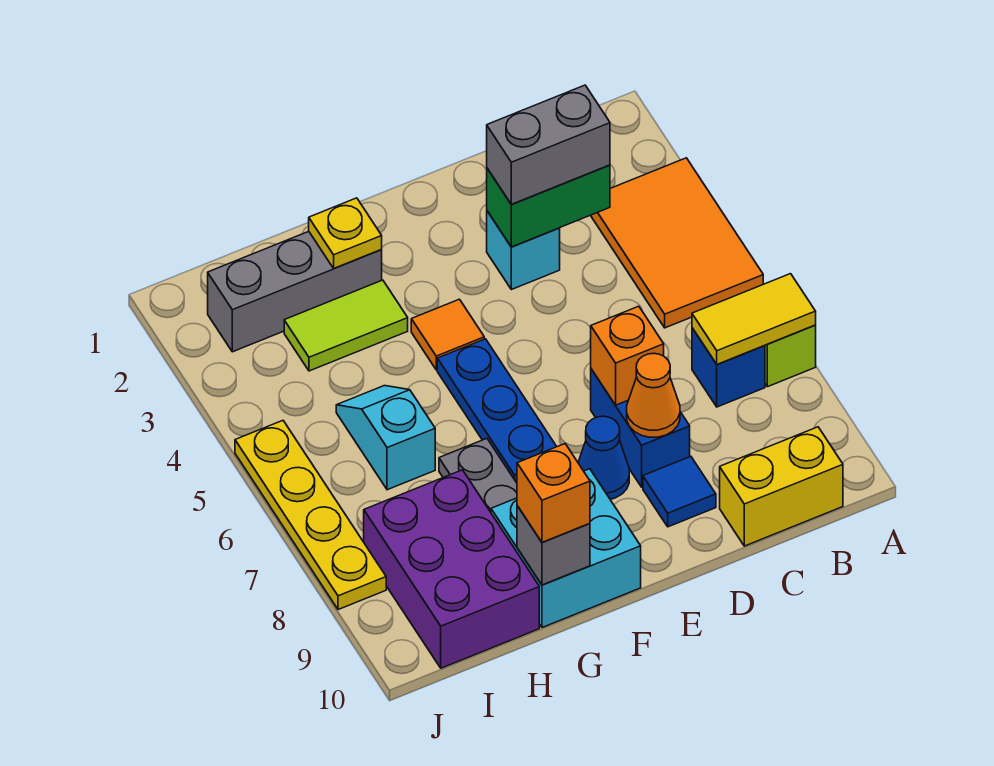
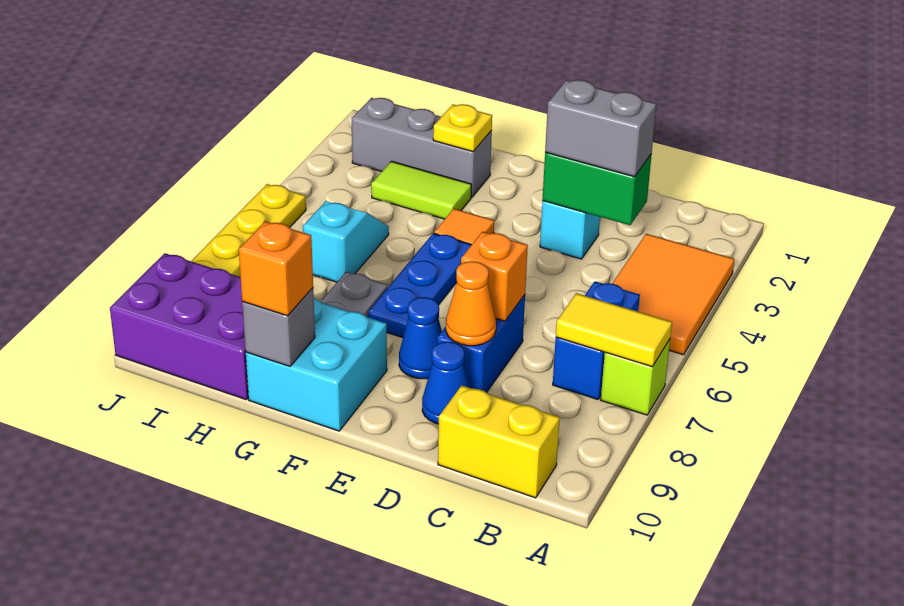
blue brick B7 level 1 -> blue brick B6:B7 level 1
blue tile D9 level 1 -> blue cone D9 level 1
purple brick H8:I10 level 1 -> purple brick H9:J10 level 1

